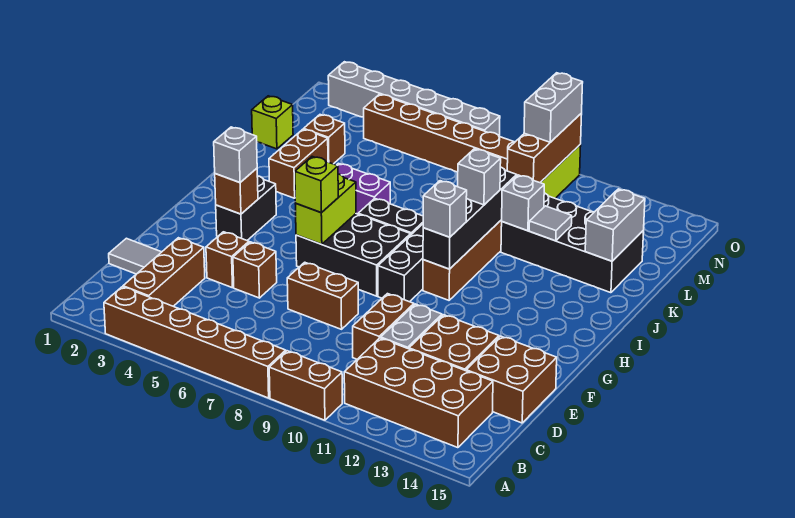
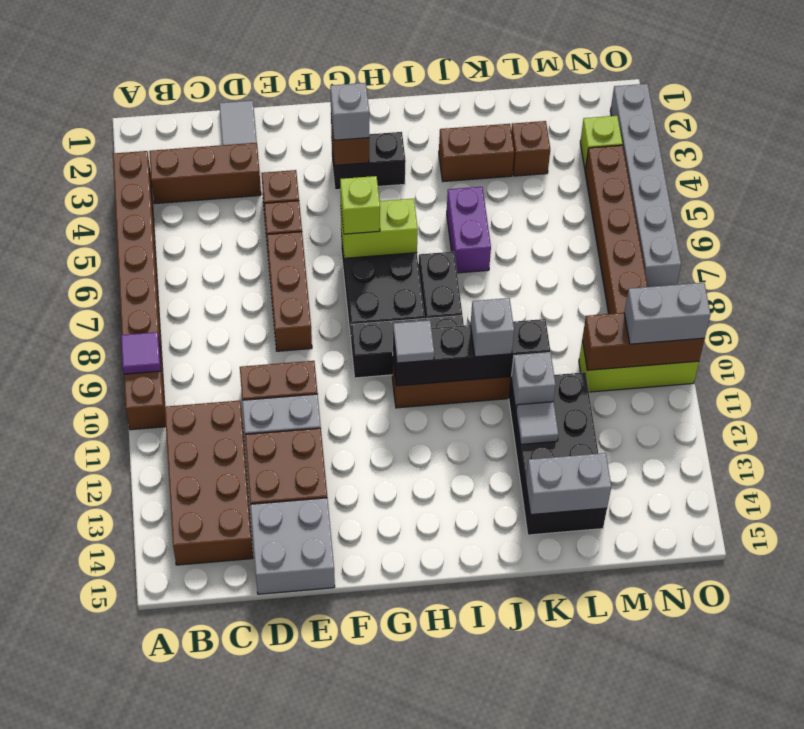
none -> purple tile A9 level 2
brown brick D14:E15 level 1 -> grey brick D14:E15 level 1
brown brick E7:E8 level 1 -> brown brick E6:E8 level 1
grey brick H10 level 3 -> grey tile H10 level 3
lime brick L1 level 1 -> lime brick N3 level 1

